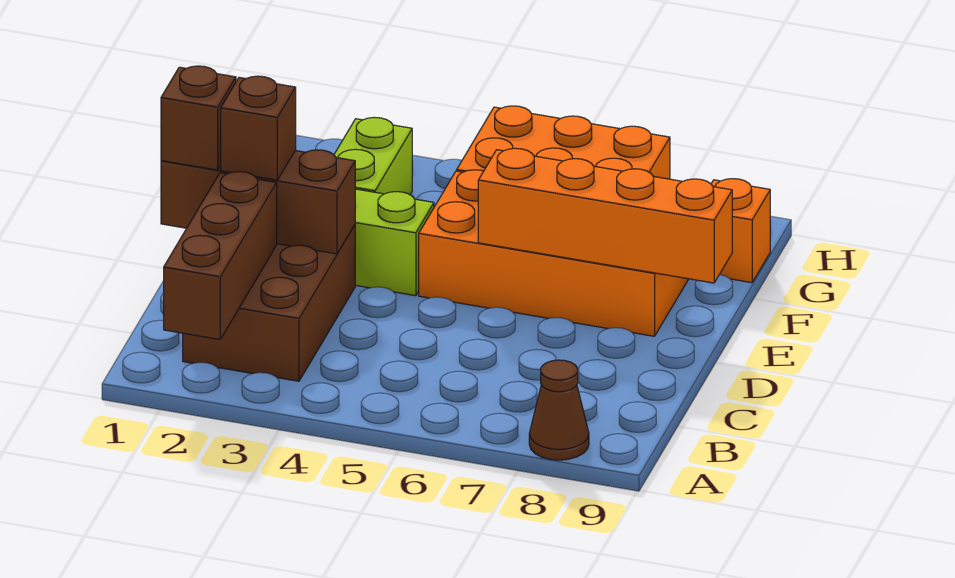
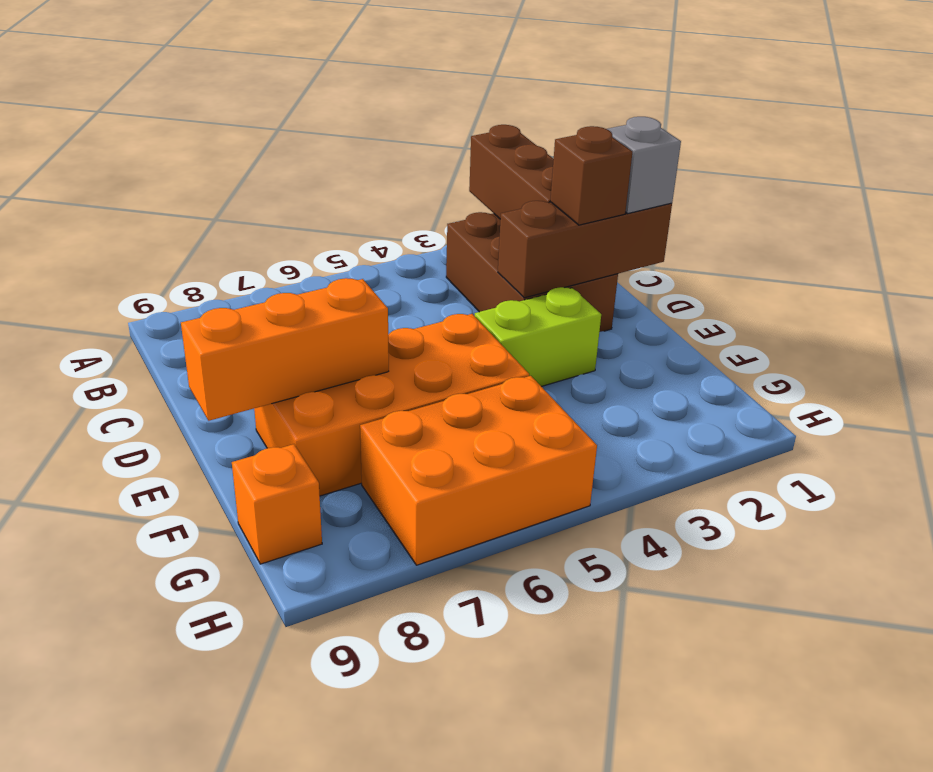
brown cone A8 level 1 -> none
brown brick D1 level 3 -> grey brick D1 level 3
orange brick E6:E9 level 2 -> orange brick E7:E9 level 2
lime brick F3:G3 level 1 -> none

